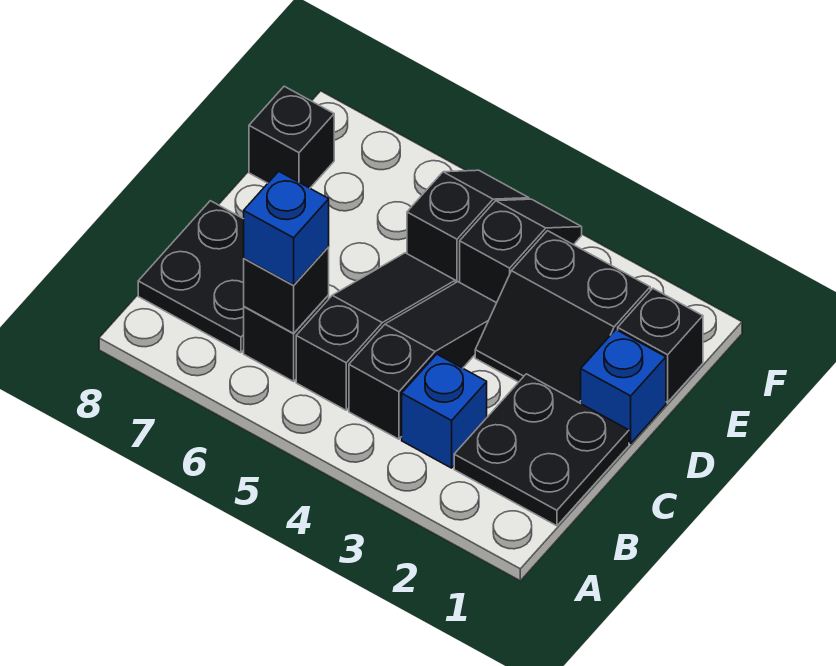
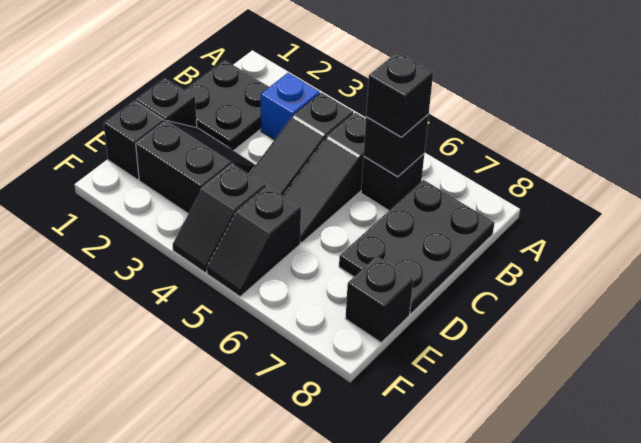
blue brick B6 level 3 -> black brick B6 level 3
black plate B7:C8 level 1 -> black plate B7:D8 level 1
blue brick D1 level 1 -> black brick D1 level 1

